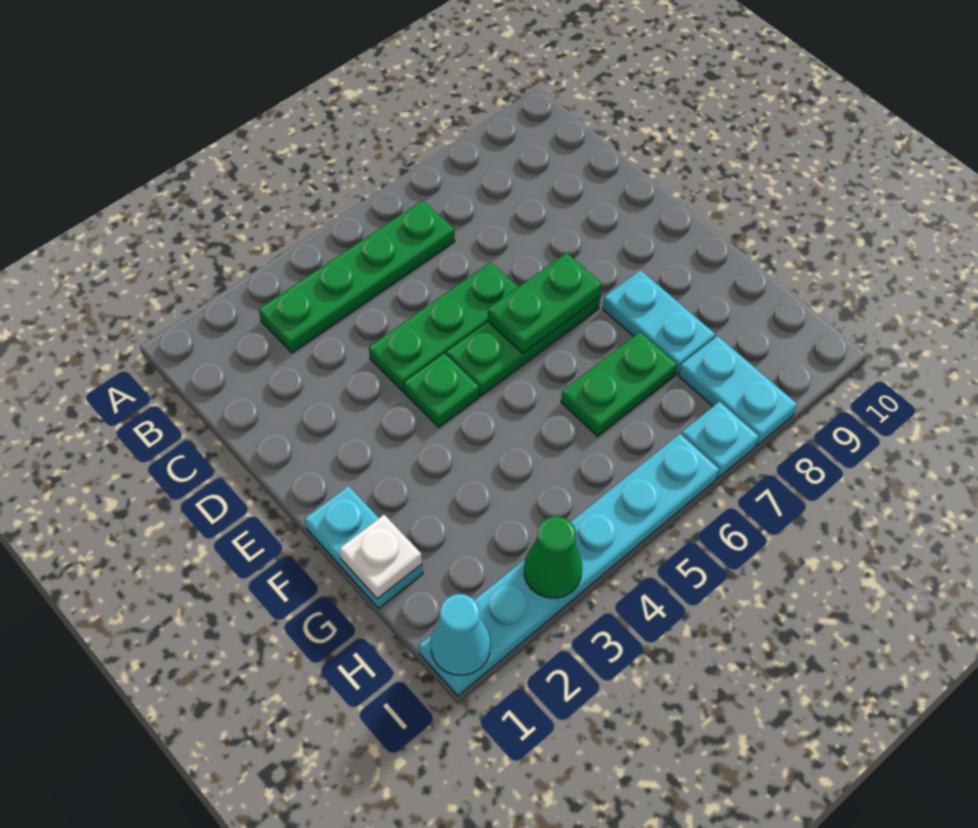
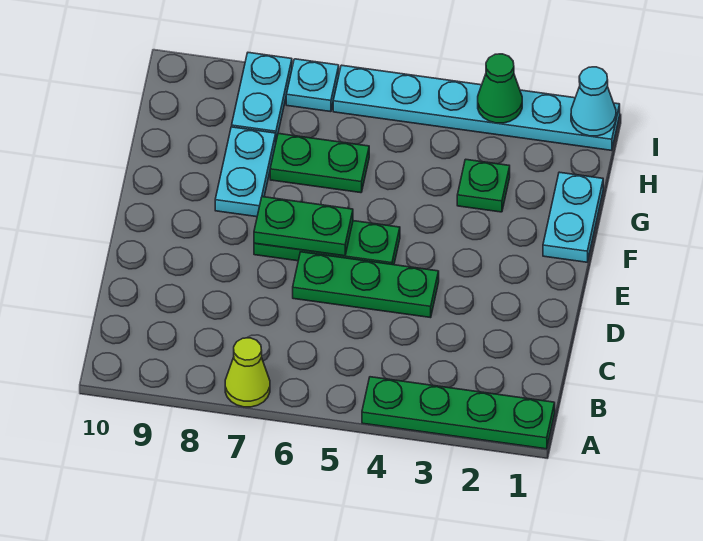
none -> lime cone A7 level 1
green plate B3:B6 level 1 -> green plate A1:A4 level 1
green plate E4 level 1 -> green plate G3 level 1
white plate G1 level 2 -> none

